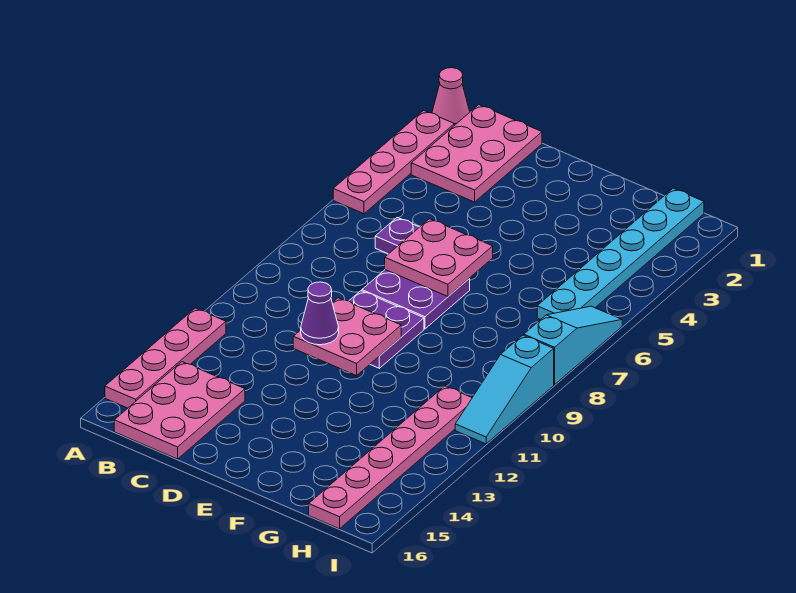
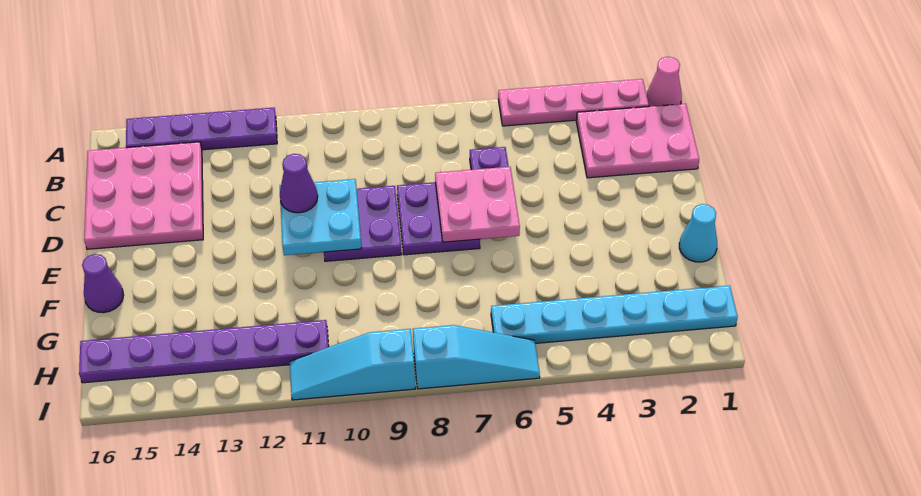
pink plate A12:A15 level 1 -> purple plate A12:A15 level 1
pink plate B14:C16 level 1 -> pink plate B14:D16 level 1
pink plate D10:E11 level 2 -> cyan plate D10:E11 level 2
none -> cyan cone F1 level 1
none -> purple cone F16 level 1
pink plate H11:H16 level 1 -> purple plate H11:H16 level 1

